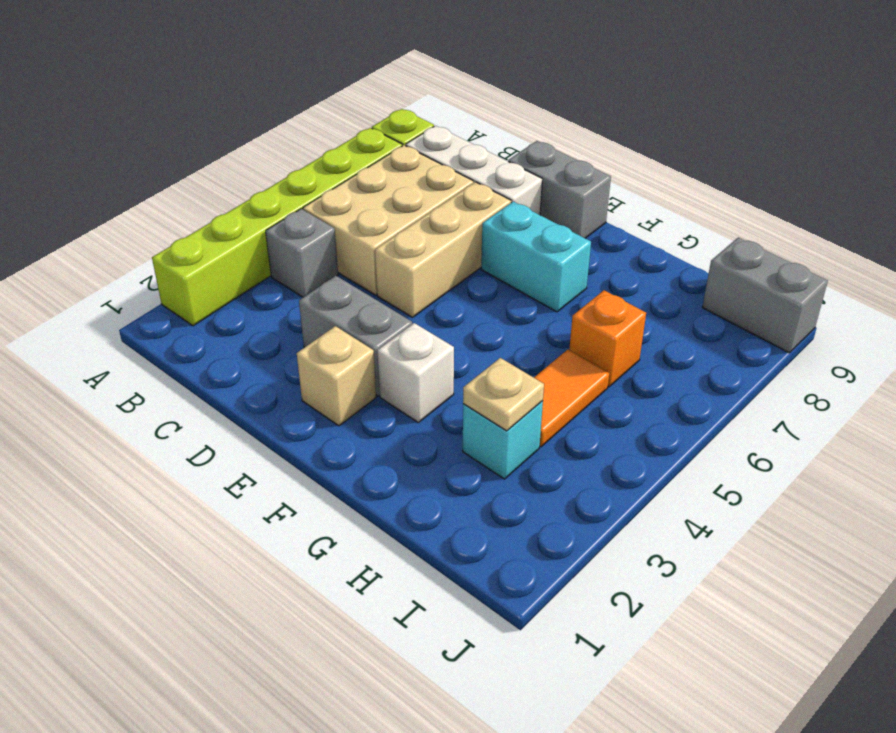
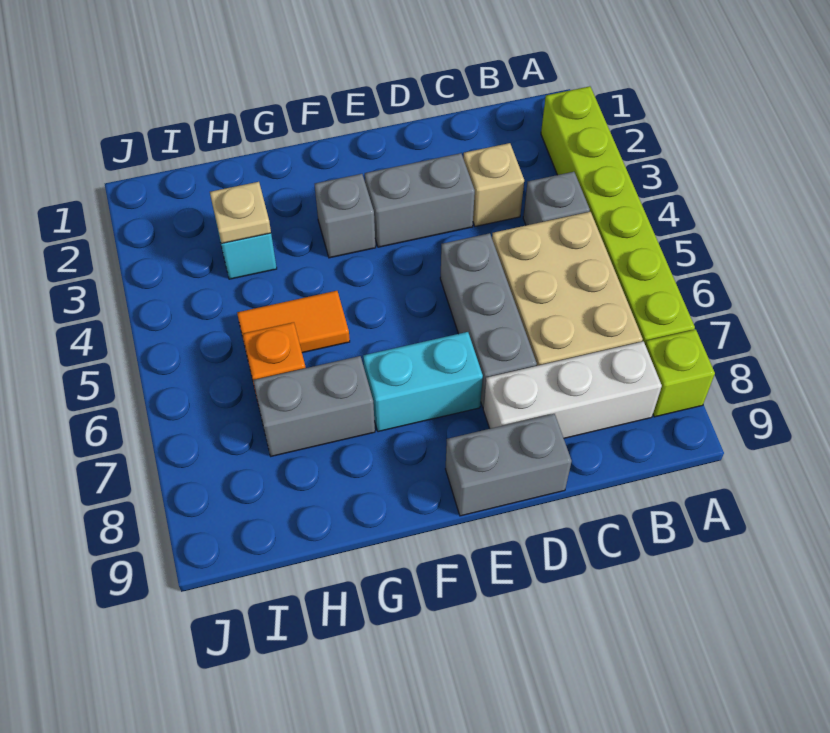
tan brick D5:D7 level 1 -> grey brick D5:D7 level 1
tan brick E2 level 1 -> tan brick C3 level 1
white brick F3 level 1 -> grey brick F3 level 1
orange tile H4:H5 level 1 -> orange tile G5:H5 level 1
grey brick I9:J9 level 1 -> grey brick G7:H7 level 1

